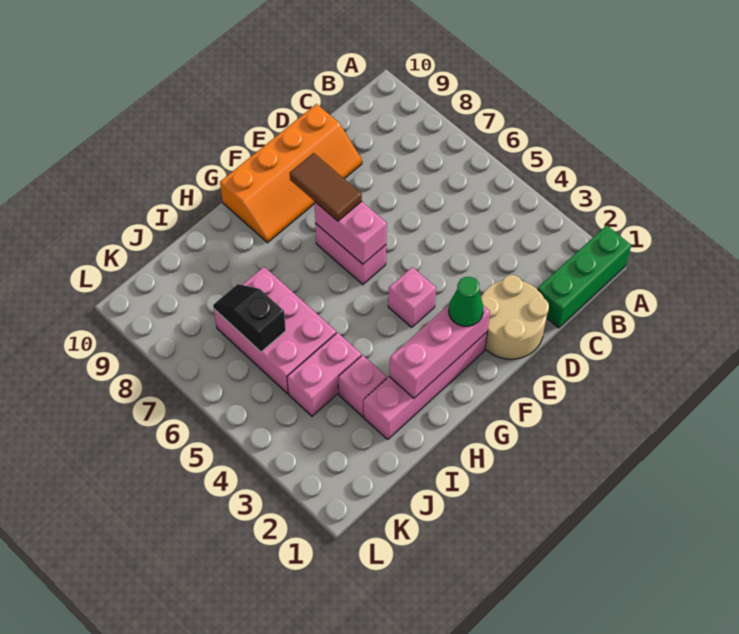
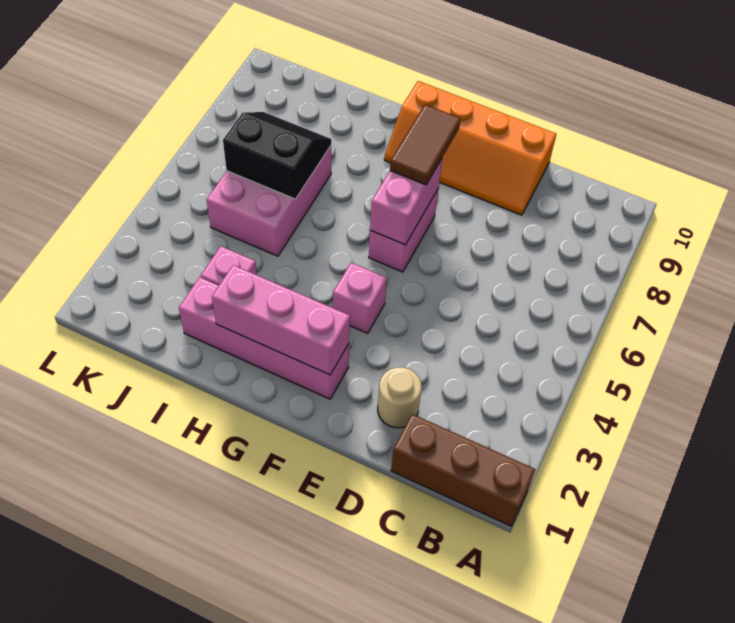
green brick A1:C1 level 1 -> brown brick A1:C1 level 1
tan round brick D1:E2 level 1 -> tan round brick D2 level 1
green cone F2 level 3 -> none
pink brick I4:J4 level 1 -> none
black slope J6:J7 level 2 top 6 -> black slope I6:J7 level 2 top 6

